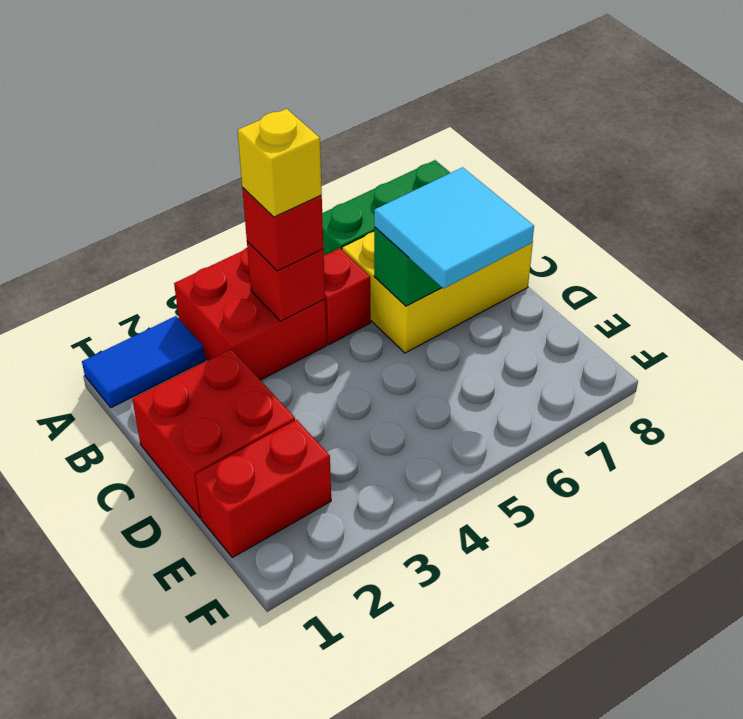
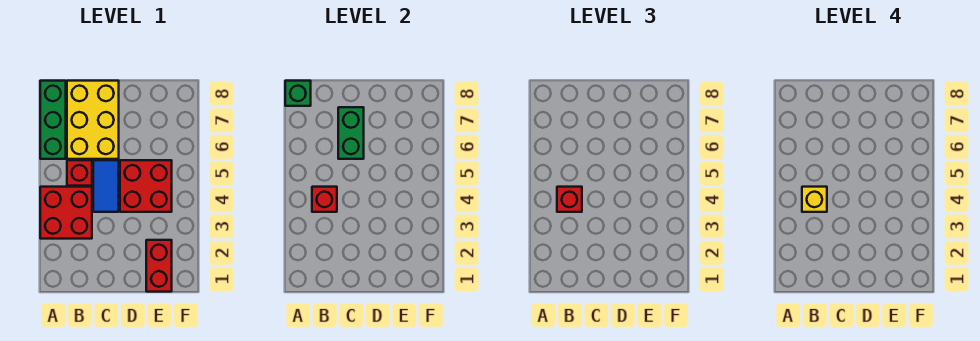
blue tile A1:A2 level 1 -> blue tile C4:C5 level 1
none -> green brick A8 level 2
red brick C1:D2 level 1 -> red brick D4:E5 level 1
cyan tile C6:D7 level 3 -> none

